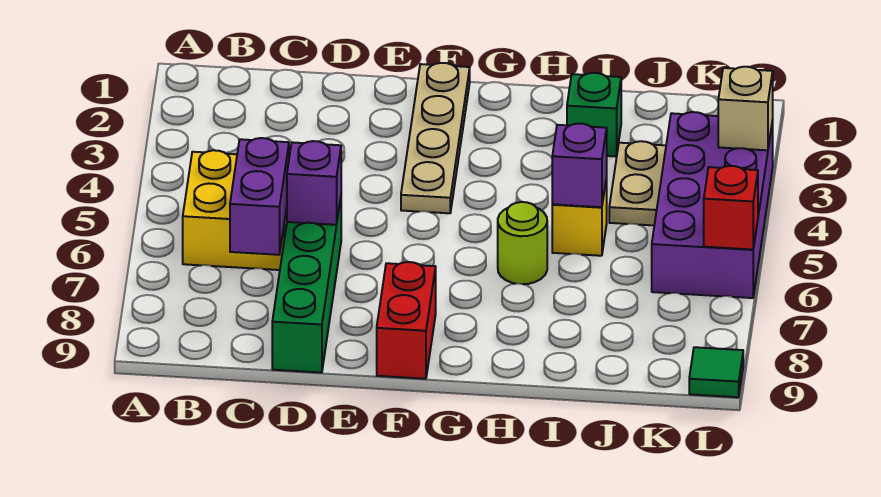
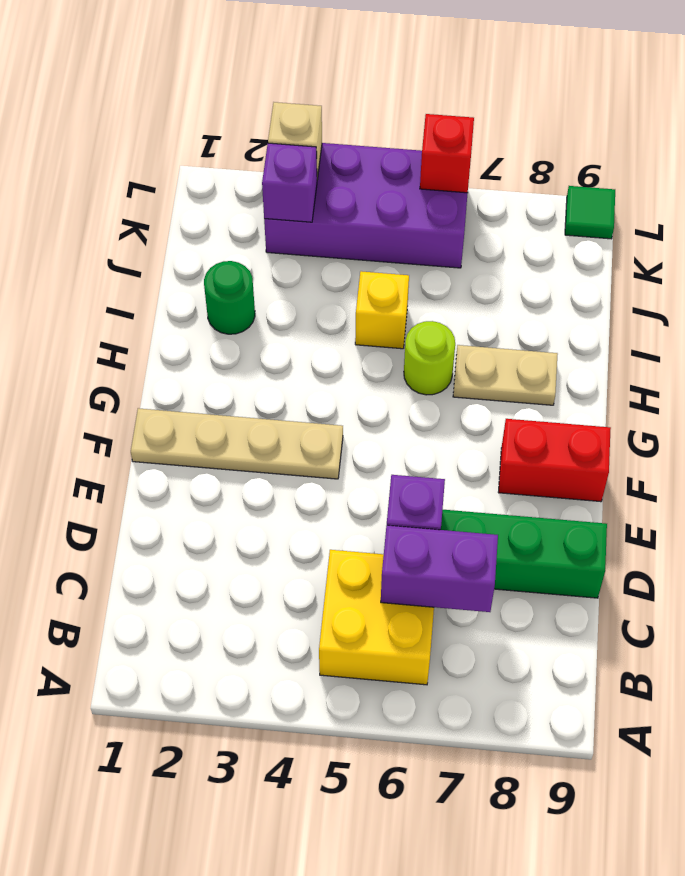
green brick I2 level 1 -> green round brick I2 level 1
purple brick I5 level 2 -> purple brick K3 level 2
tan plate J3:J4 level 1 -> tan plate H7:H8 level 1

